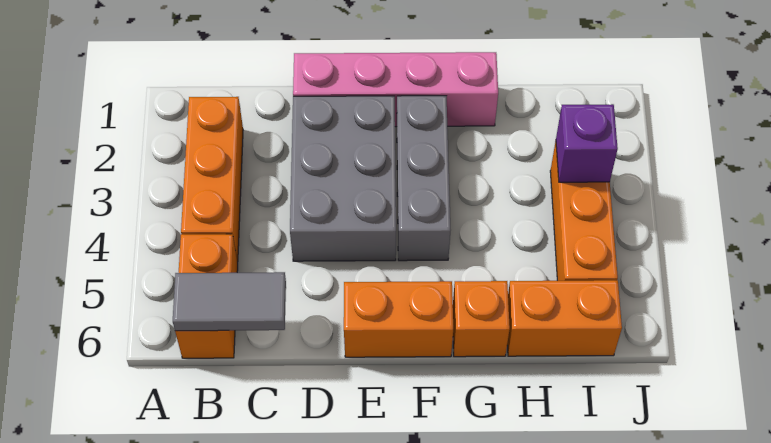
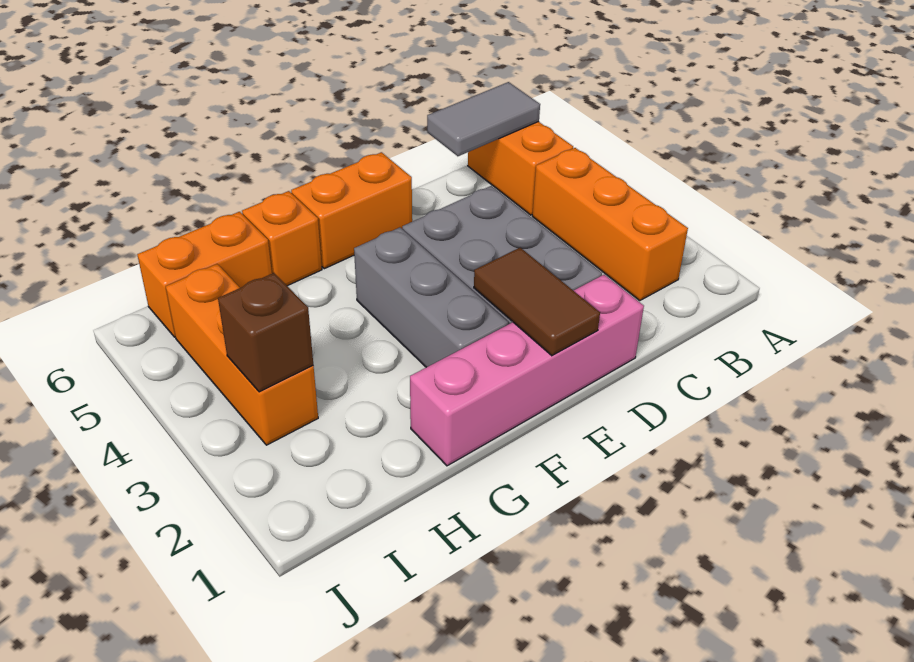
none -> brown tile E1:E2 level 2
purple brick I3 level 2 -> brown brick I3 level 2

